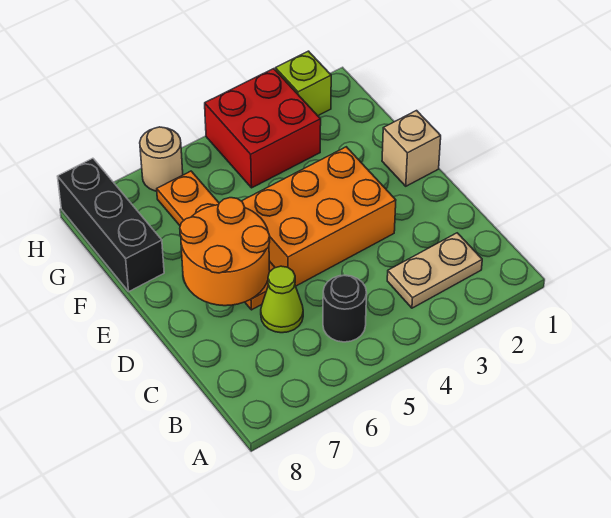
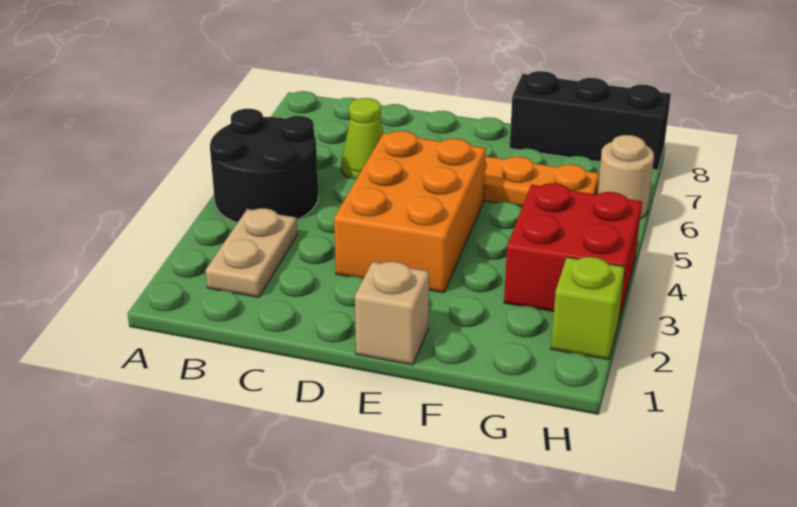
black round brick B5 level 1 -> black round brick A4:B5 level 1
orange round brick D6:E7 level 2 -> none

